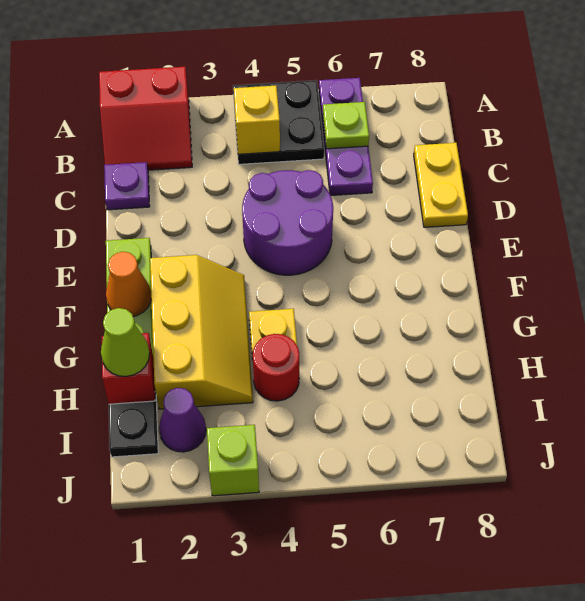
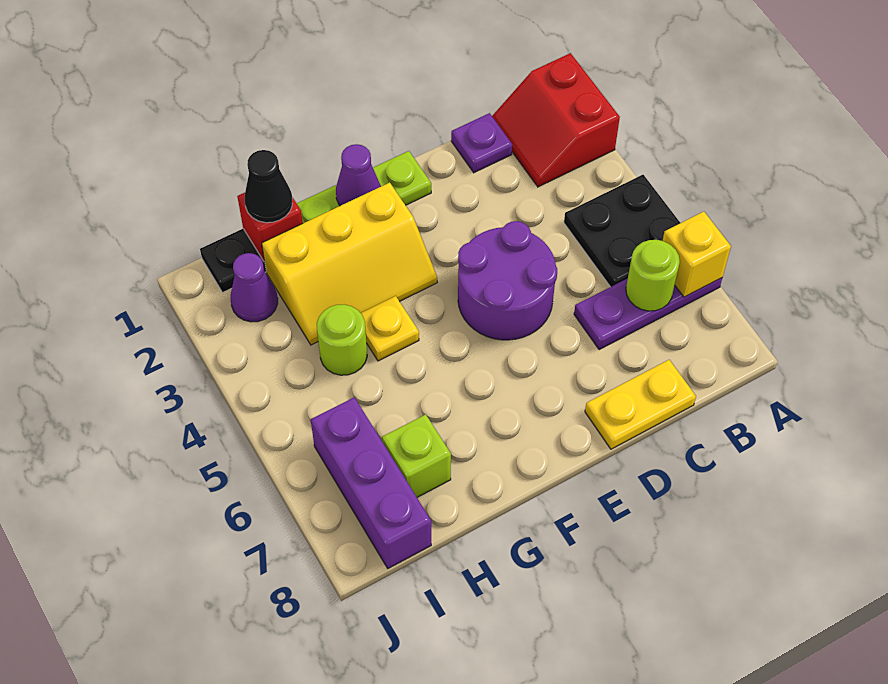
yellow brick B4 level 2 -> yellow brick A6 level 2
lime plate B6 level 2 -> lime round brick B6 level 2
orange cone F1 level 2 -> purple cone F1 level 2
lime cone H1 level 3 -> black cone H1 level 3
red round brick H4 level 1 -> lime round brick H4 level 1
none -> purple brick I6:I8 level 1
lime brick J3 level 1 -> lime brick H7 level 1

